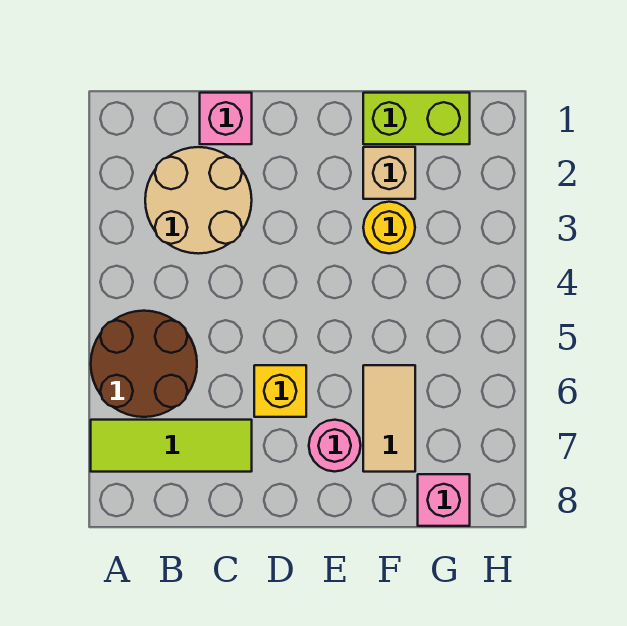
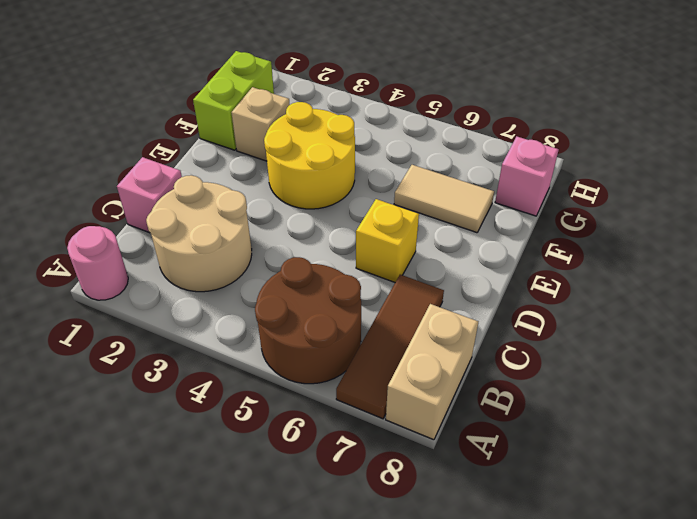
lime tile A7:C7 level 1 -> brown tile A7:C7 level 1
none -> tan brick A8:B8 level 1
pink round brick E7 level 1 -> pink round brick A1 level 1
yellow round brick F3 level 1 -> yellow round brick E3:F4 level 1

